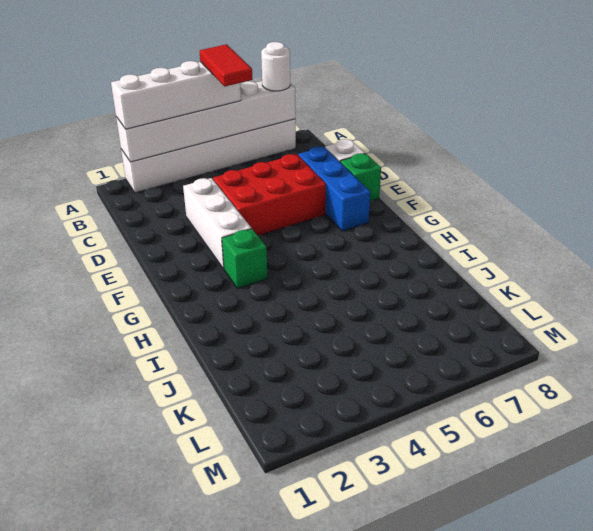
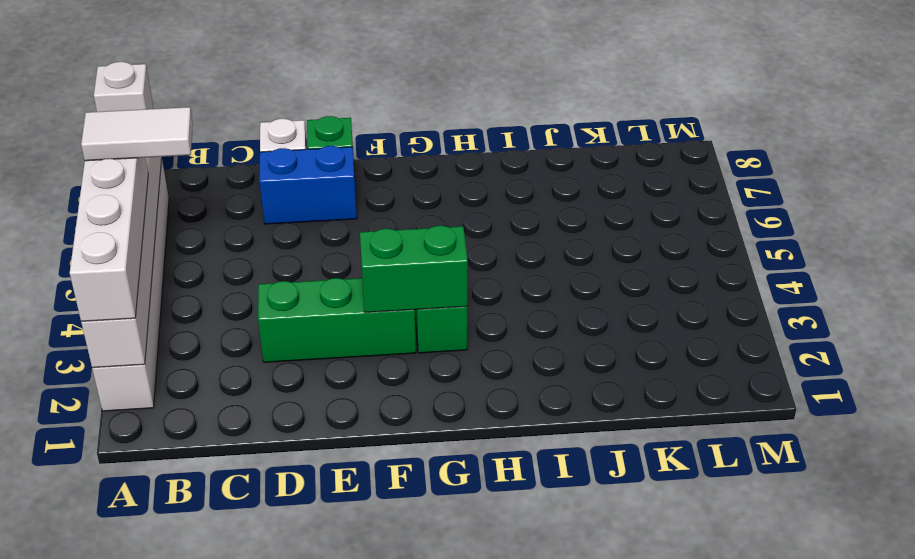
red tile A5:B5 level 4 -> white tile A5:B5 level 4
white round brick A7 level 3 -> white brick A7 level 3
white brick D3:F3 level 1 -> green brick D3:F3 level 1
red brick D4:E6 level 1 -> none
blue brick D7:F7 level 1 -> blue brick D7:E7 level 1
none -> green brick F3:G3 level 2

